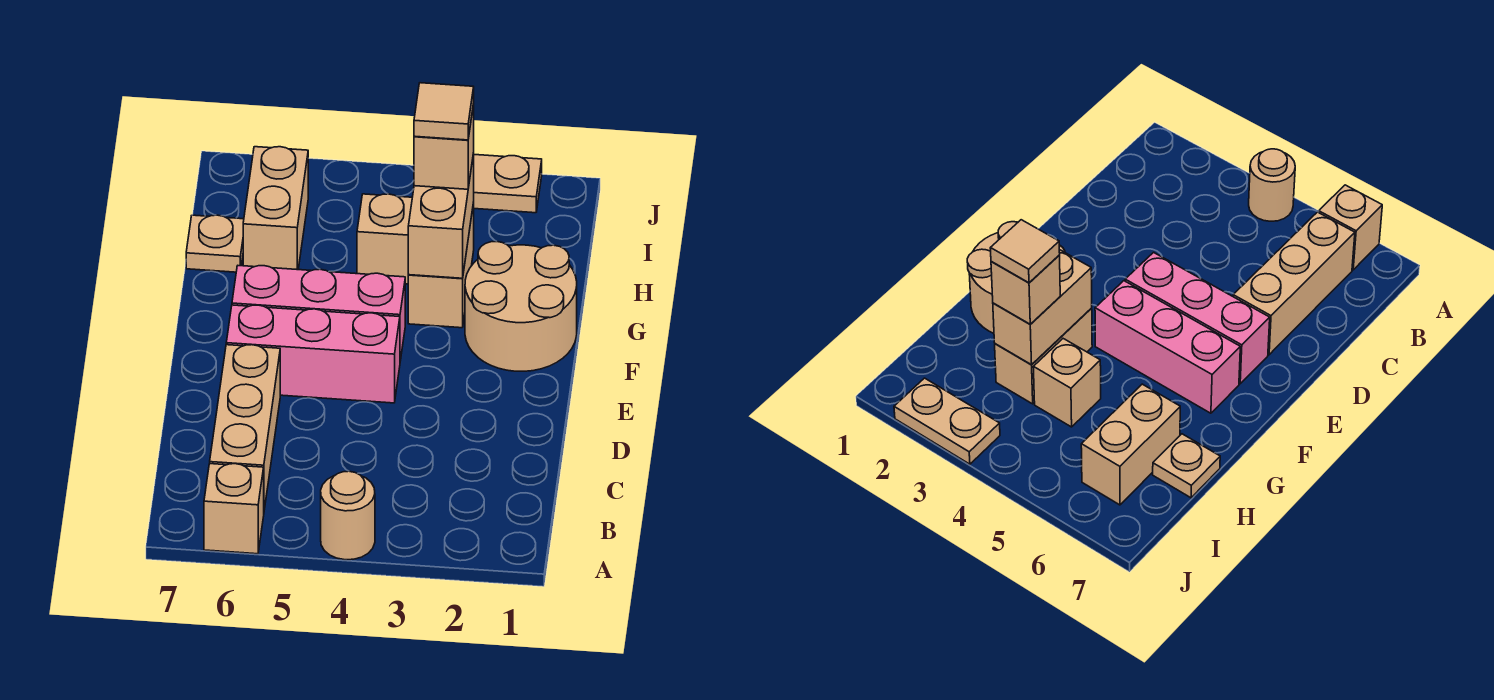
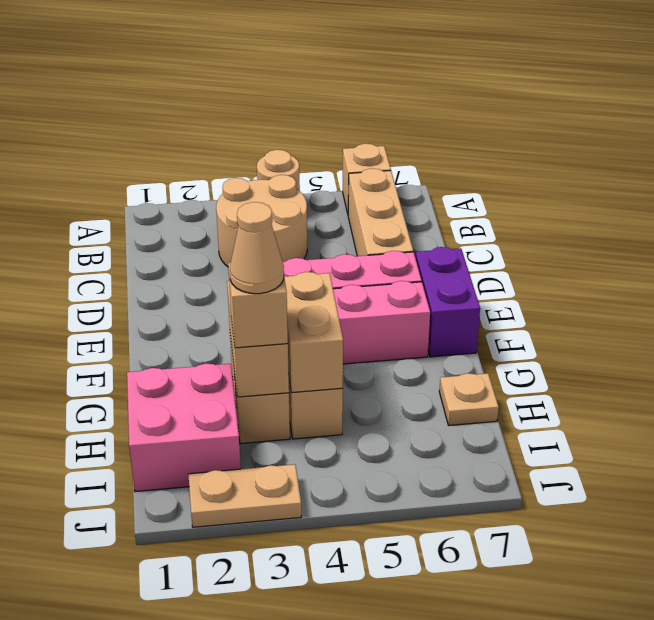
none -> purple brick E7:F7 level 1
tan round brick F1:G2 level 1 -> tan round brick B3:C4 level 1
none -> pink brick H1:I2 level 1
tan tile H3 level 4 -> tan cone H3 level 4
tan brick H6:I6 level 1 -> tan brick G4:H4 level 2

